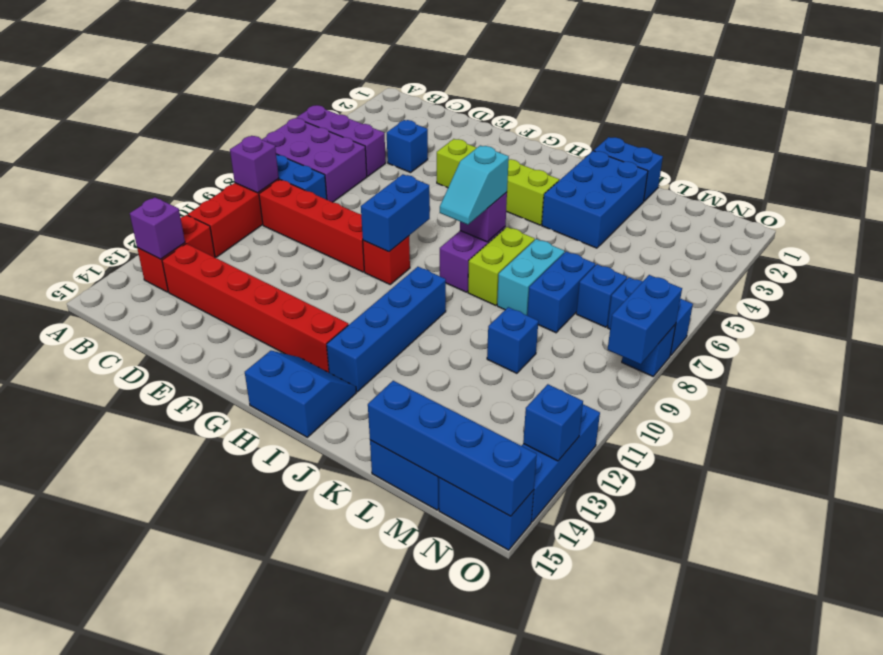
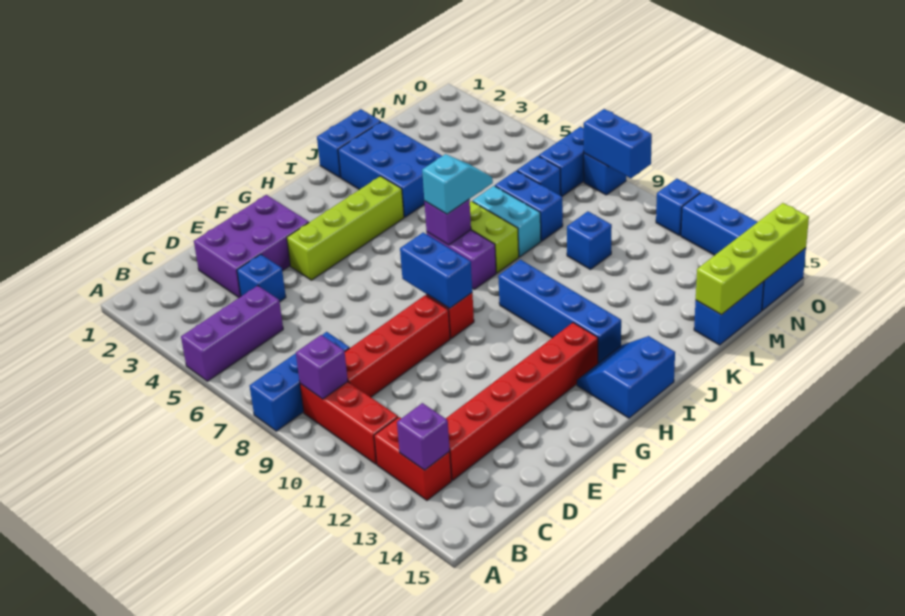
purple brick A6:C7 level 1 -> purple brick D2:F3 level 1
cyan slope I7:I8 level 3 top 7 -> cyan slope I7:J7 level 3 top I
blue brick L15:O15 level 2 -> lime brick L15:O15 level 2
blue brick O13 level 2 -> blue brick O11 level 1

